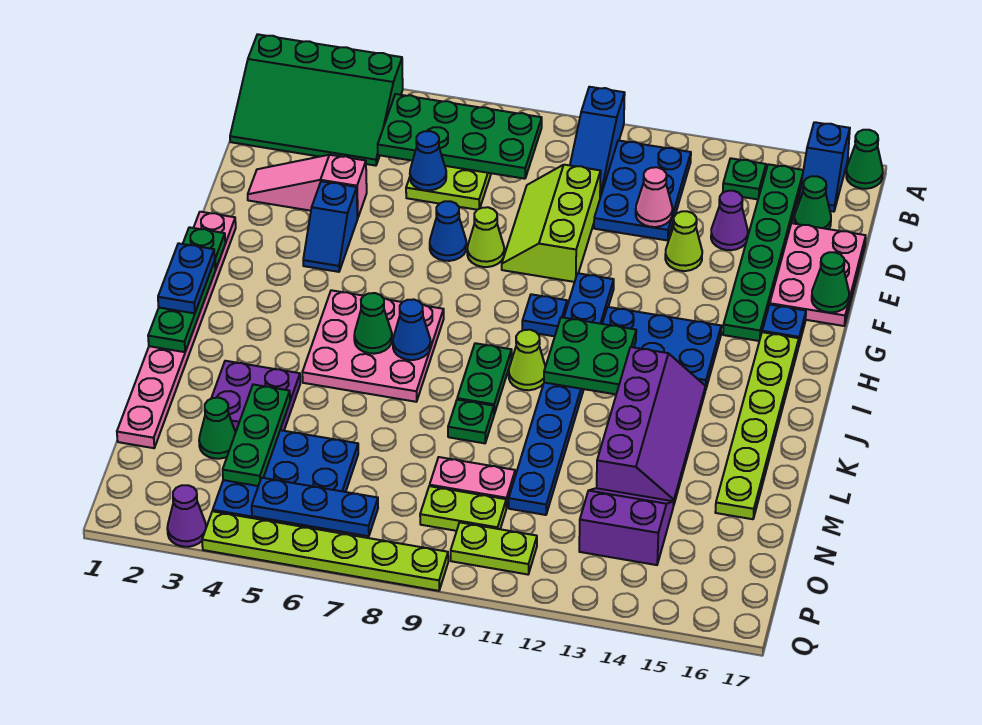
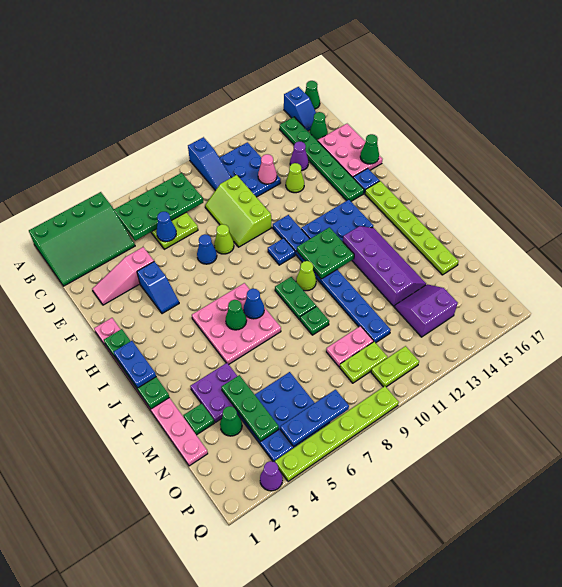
green plate B14 level 1 -> green plate M2 level 1

